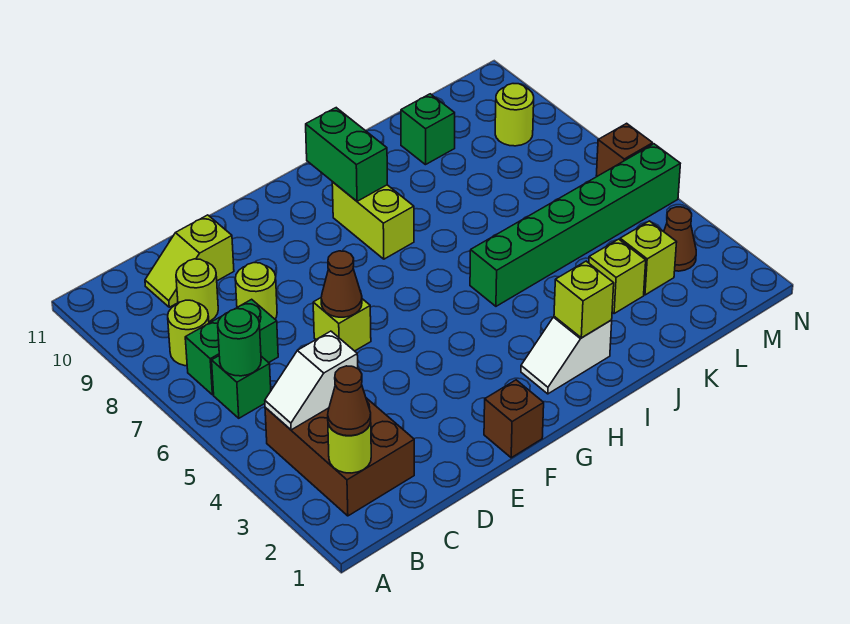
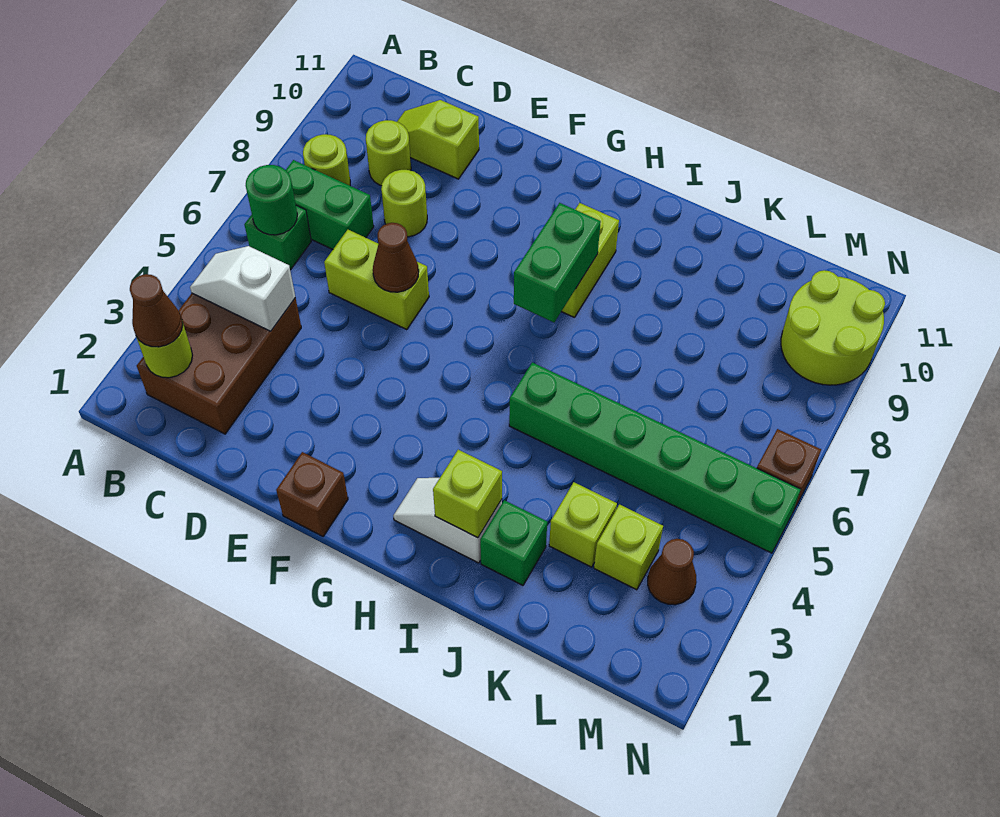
lime brick E6 level 1 -> lime brick D6:E6 level 1
green brick H9:H10 level 2 -> green brick H7:H8 level 2
green brick K10 level 1 -> green brick J2 level 1
lime round brick M9 level 1 -> lime round brick M9:N10 level 1

